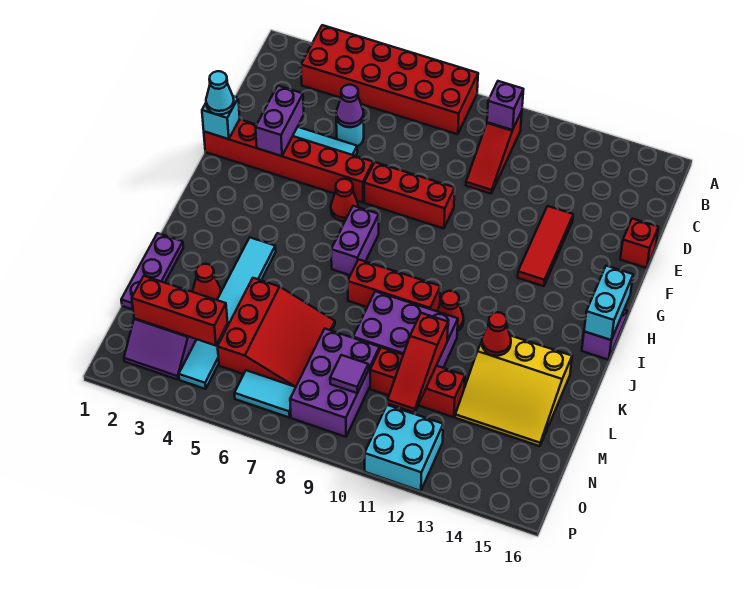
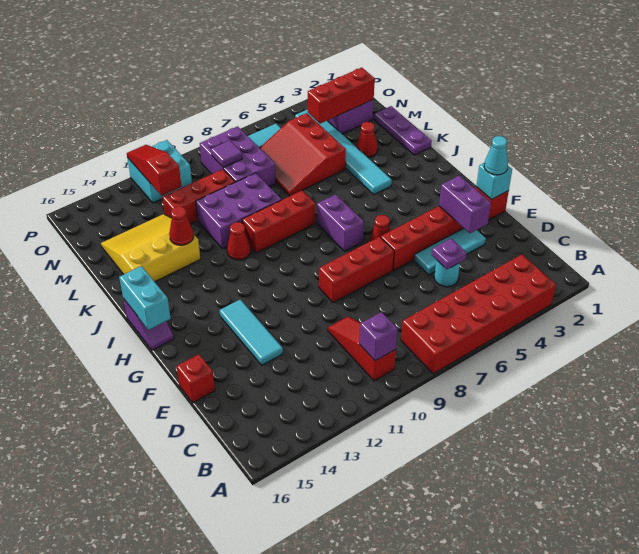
purple cone D5 level 2 -> purple plate D5 level 2
red tile E13:G13 level 1 -> cyan tile E13:G13 level 1
red slope L11:N11 level 2 top L -> red slope N12:P12 level 2 top N

